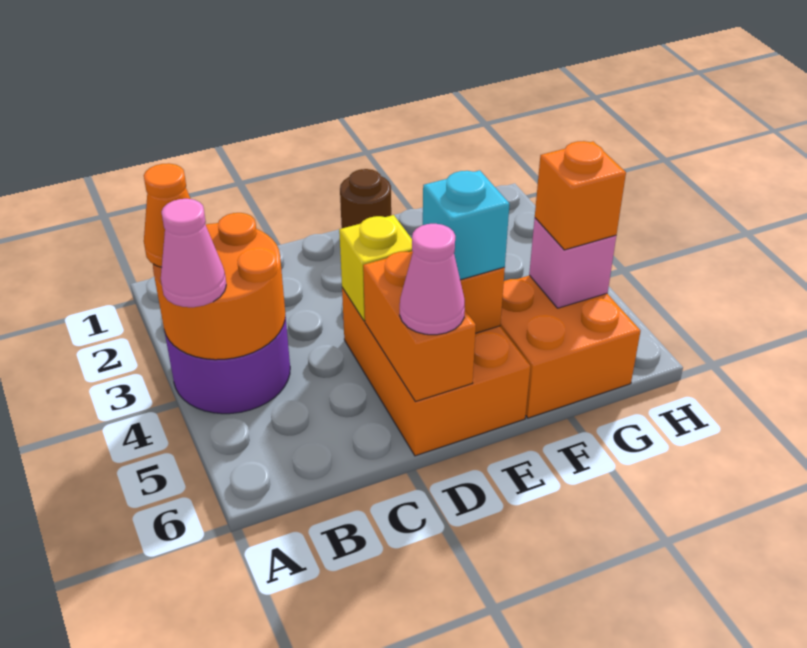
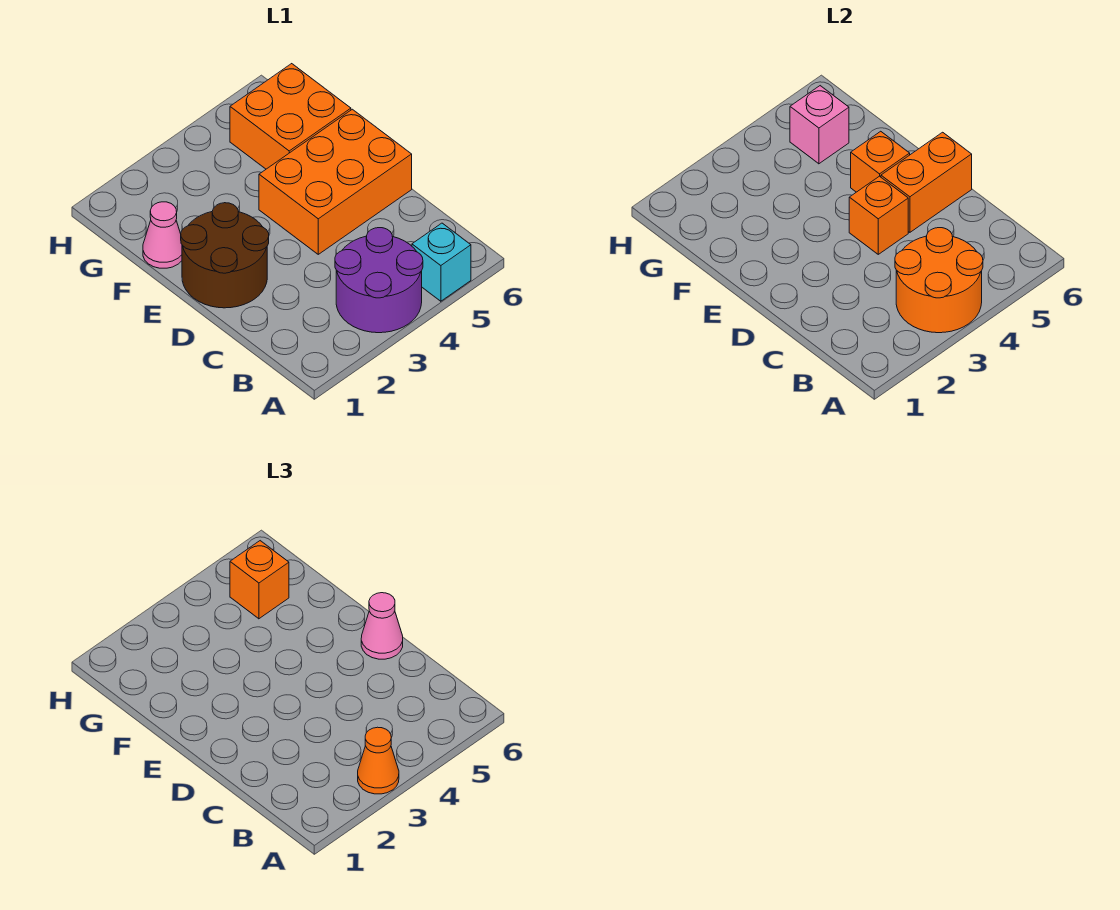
pink cone A4 level 3 -> pink cone F1 level 1
yellow brick D4 level 2 -> orange brick D4 level 2
brown round brick E1 level 1 -> brown round brick D1:E2 level 1
cyan brick E5 level 3 -> cyan brick A5 level 1

